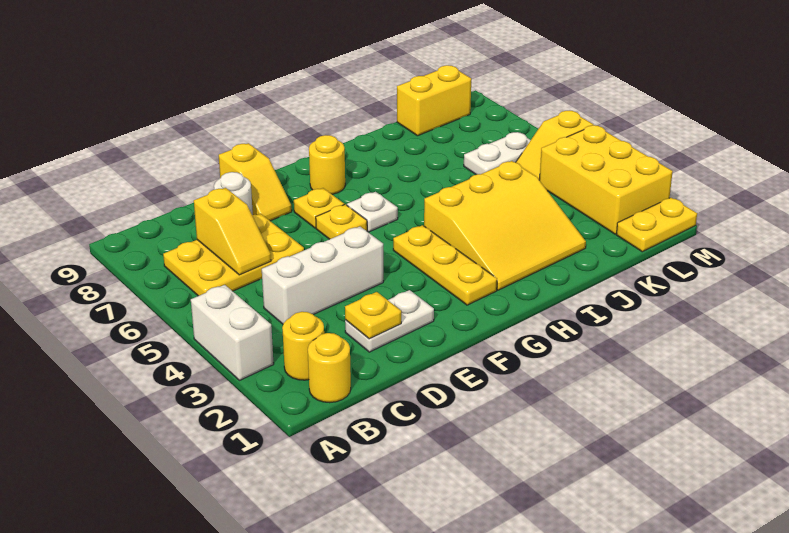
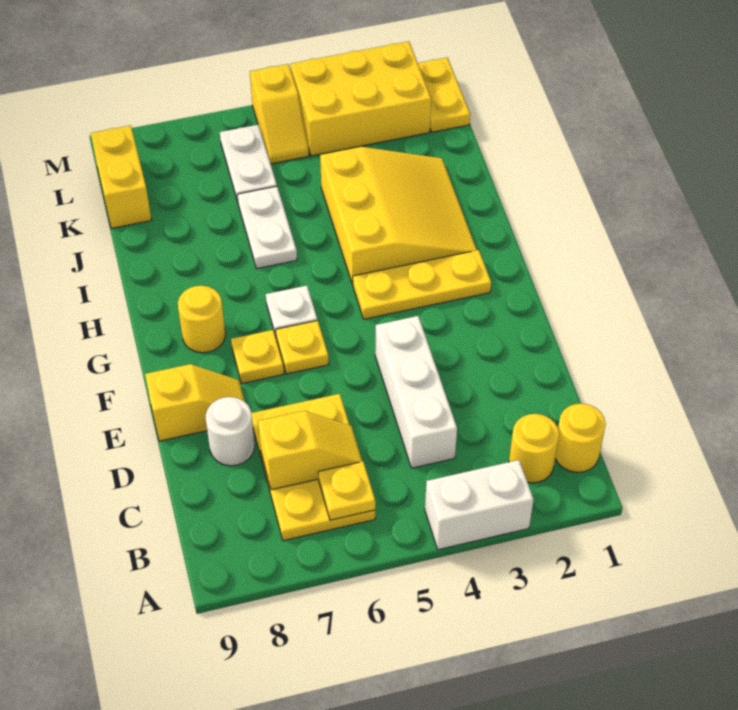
white plate D2:E2 level 1 -> white plate I6:J6 level 1
yellow plate D2 level 2 -> yellow plate B6 level 2

